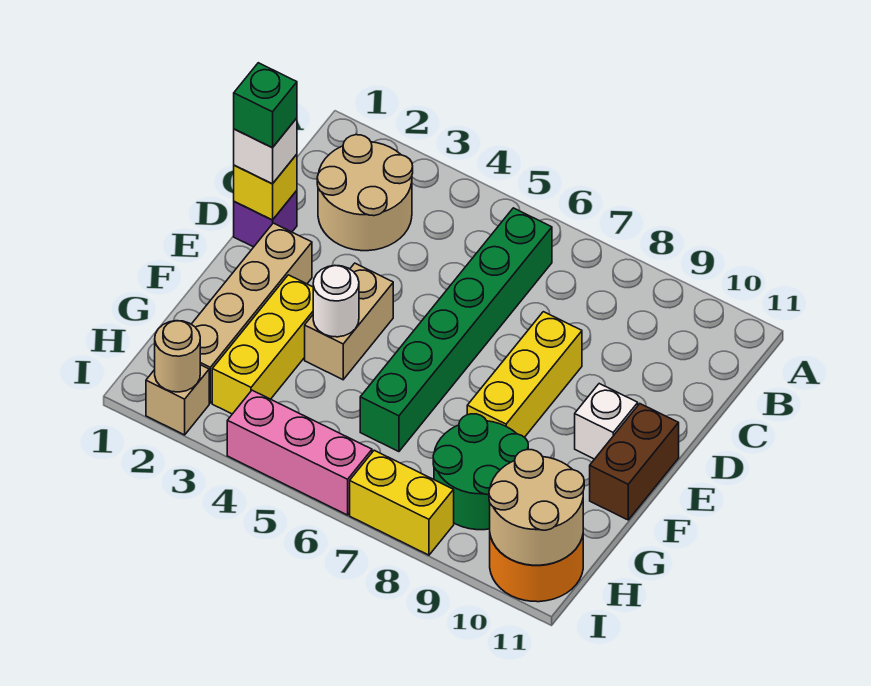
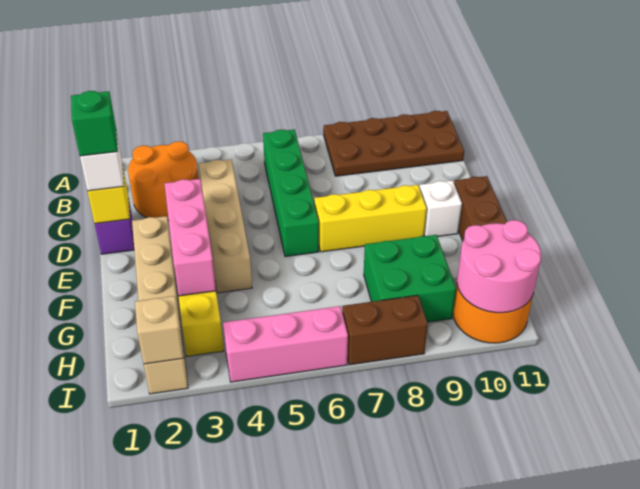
none -> brown plate A8:B11 level 1
tan round brick B2:C3 level 1 -> orange round brick B2:C3 level 1
green brick B6:G6 level 1 -> green brick B6:E6 level 1
yellow brick D8:F8 level 1 -> yellow brick E7:E9 level 1
none -> pink brick E3:G3 level 2
tan brick E4:F4 level 1 -> tan brick C4:F4 level 1
white round brick F4 level 2 -> none
green round brick G8:H9 level 1 -> green brick G8:H9 level 1
tan round brick H10:I11 level 2 -> pink round brick H10:I11 level 2
tan round brick I2 level 2 -> tan brick I2 level 2
yellow brick I7:I8 level 1 -> brown brick I7:I8 level 1

